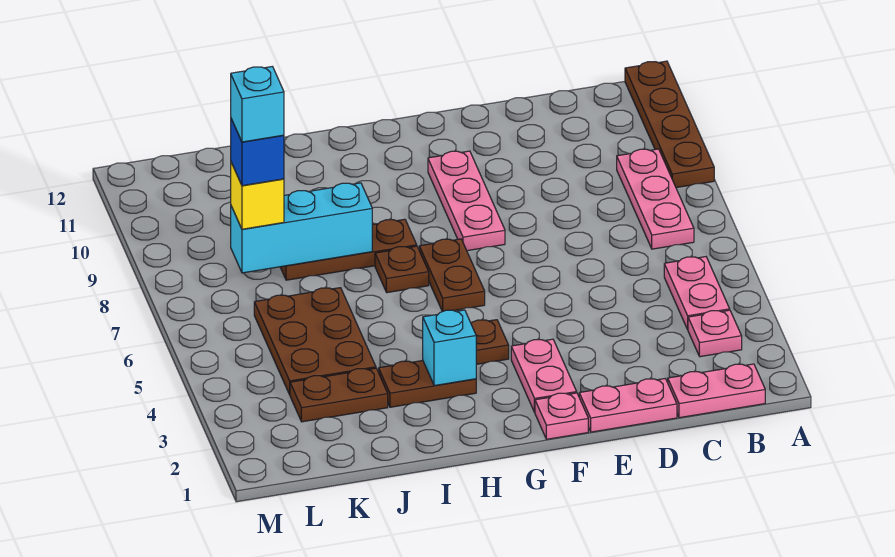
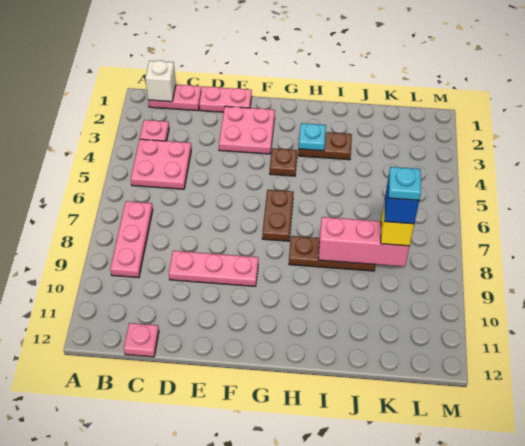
brown plate A9:A12 level 1 -> none
none -> white brick B1 level 2
pink plate B4:B5 level 1 -> pink plate B4:C5 level 1
pink plate F1 level 1 -> pink plate C12 level 1
pink plate F2:F3 level 1 -> pink plate E2:F3 level 1
pink plate F8:F10 level 1 -> pink plate D9:F9 level 1
cyan brick H3 level 2 -> cyan plate H3 level 2
brown plate H7 level 1 -> none
cyan brick I8:K8 level 2 -> pink brick I8:K8 level 2
brown plate J3:K3 level 1 -> none
brown plate J4:K6 level 1 -> none
cyan brick K8 level 5 -> cyan plate K8 level 5

